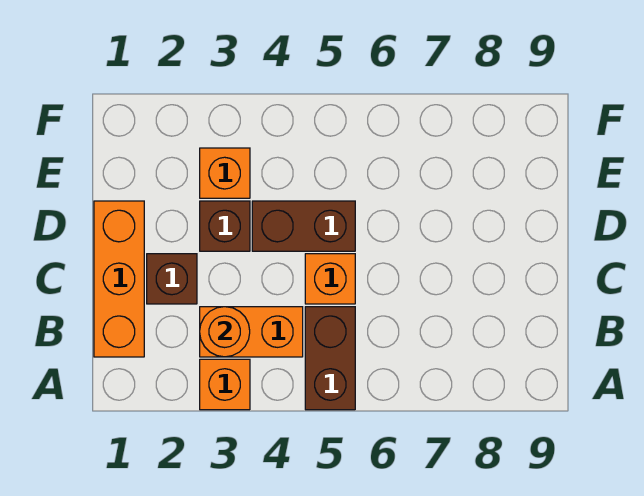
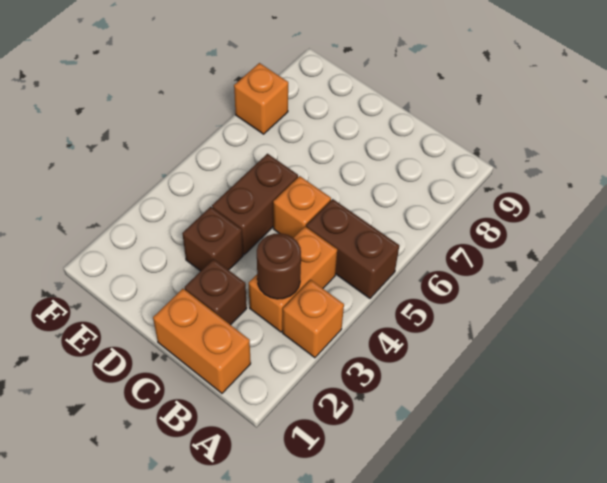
orange brick B1:D1 level 1 -> orange brick B1:C1 level 1
orange round brick B3 level 2 -> brown round brick B3 level 2
orange brick E3 level 1 -> orange brick F7 level 1

